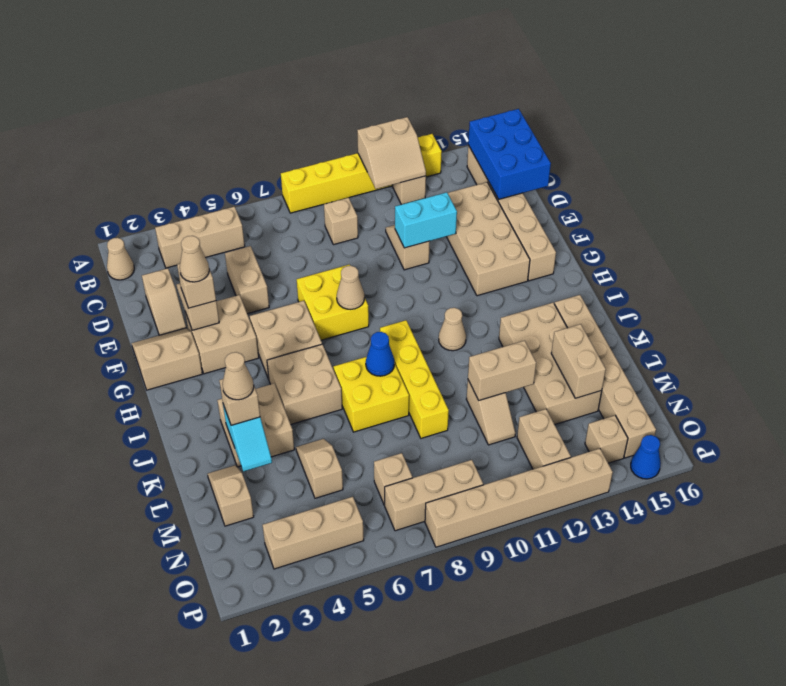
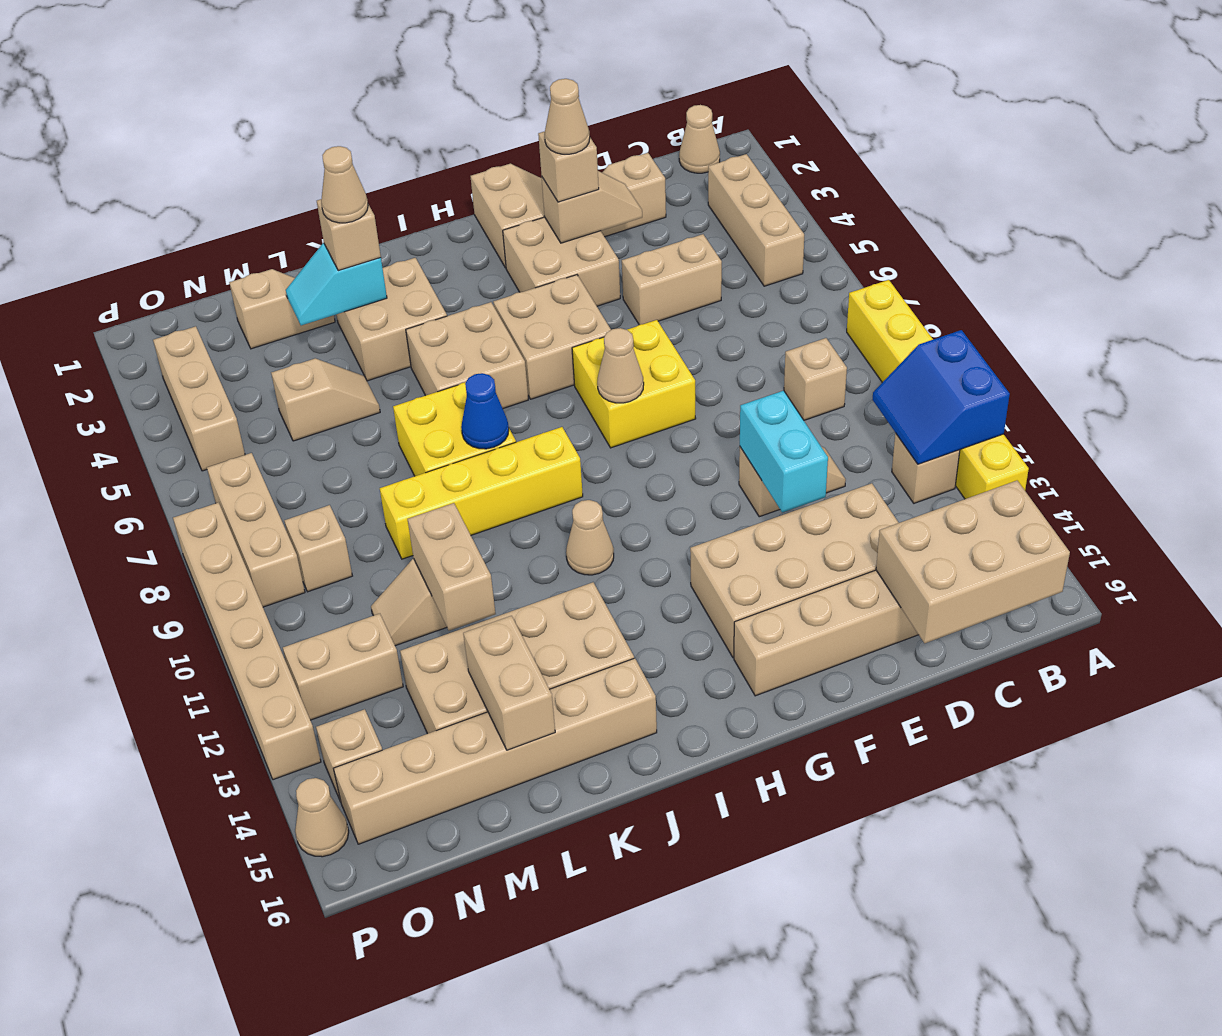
tan slope A11:B12 level 2 top A -> blue slope A11:B12 level 2 top A
blue brick B15:D16 level 2 -> tan brick B15:D16 level 2
tan brick L14:M14 level 2 -> tan brick L14:L15 level 2
tan brick N7 level 1 -> tan brick N9 level 1
blue cone P15 level 1 -> tan cone P15 level 1

